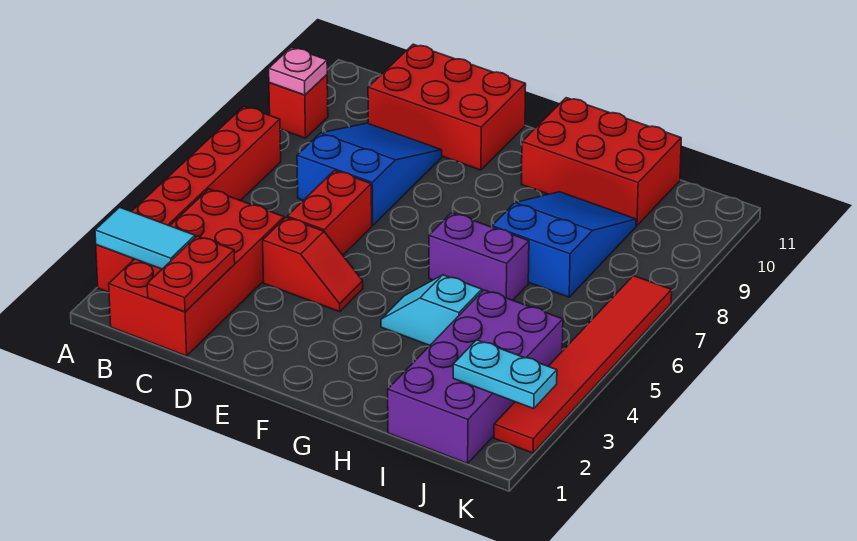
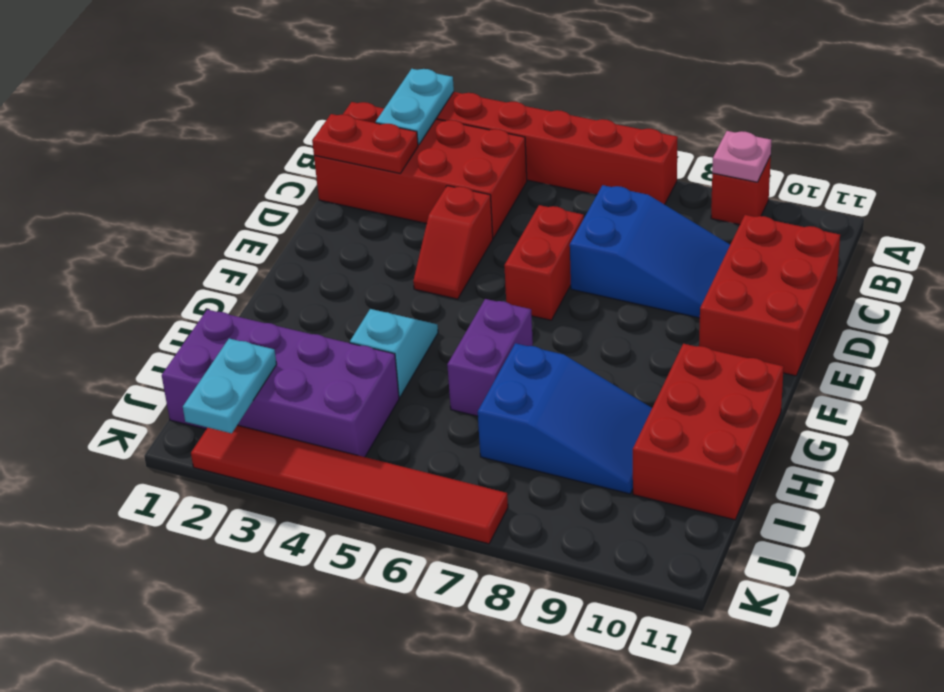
cyan tile A2:B2 level 2 -> cyan plate A2:B2 level 2
red brick D5:D6 level 1 -> red brick D6:E6 level 1

